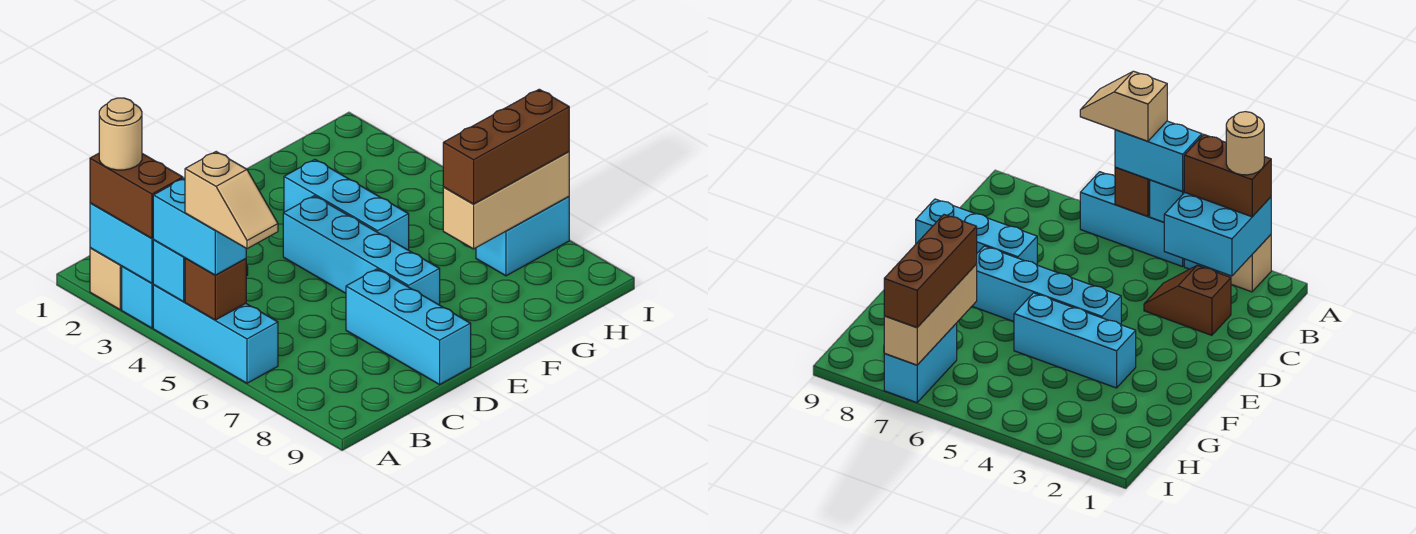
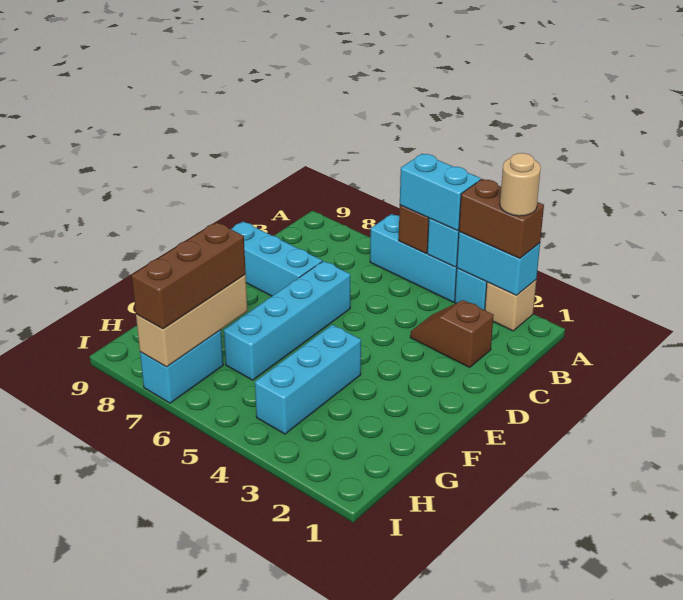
cyan brick A2:B3 level 2 -> cyan brick A2:A3 level 2
tan slope A5:A6 level 4 top 5 -> none
cyan brick E4:E7 level 1 -> cyan brick D6:G6 level 1
cyan brick F3:F5 level 1 -> cyan brick F4:H4 level 1

